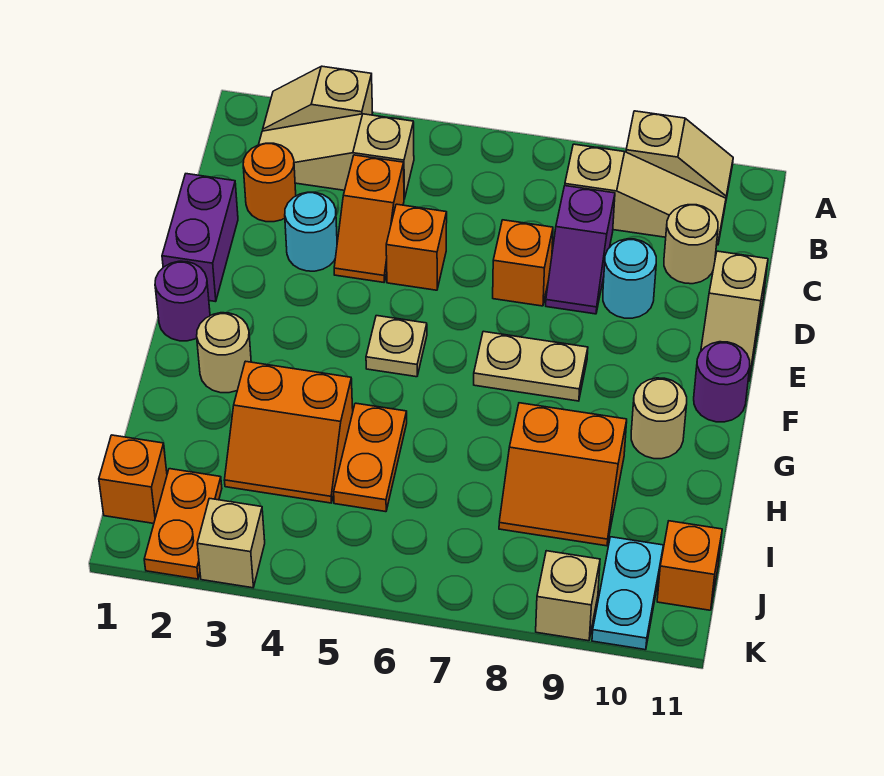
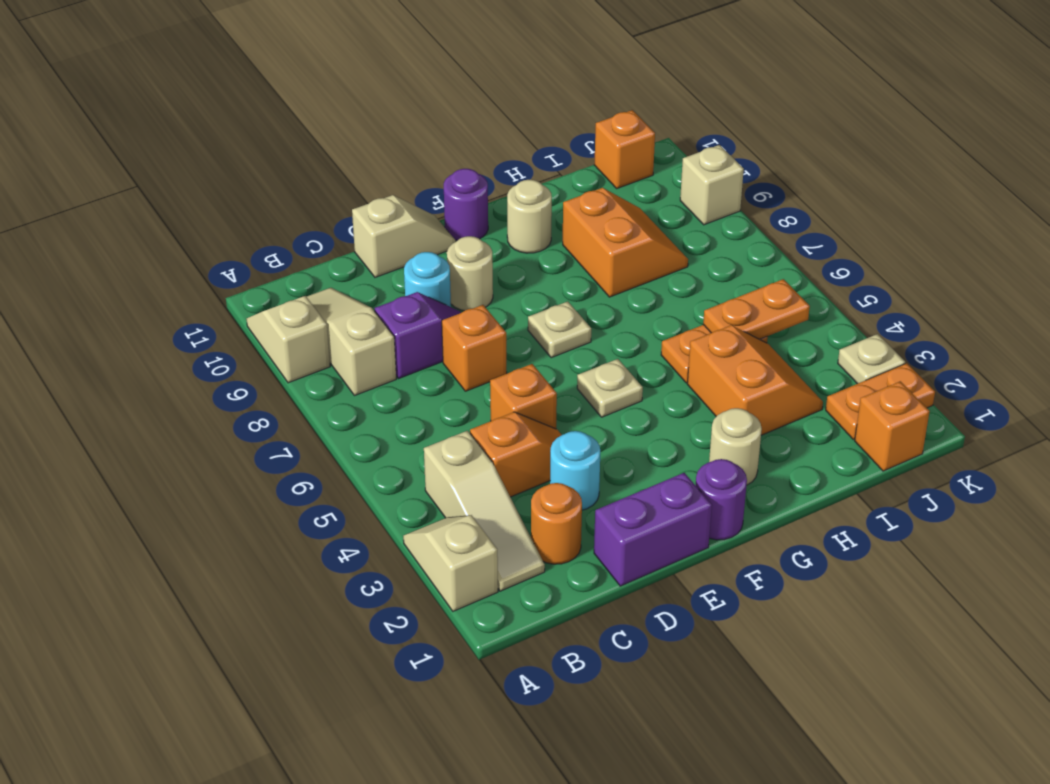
tan slope A2:A3 level 1 top 3 -> tan slope A2:A3 level 1 top 2
tan round brick C10 level 1 -> tan round brick E9 level 1
tan plate F7:F8 level 1 -> tan plate F7 level 1
none -> orange plate I5:J5 level 2
cyan plate J10:K10 level 1 -> none
tan brick K3 level 1 -> tan plate K3 level 1

